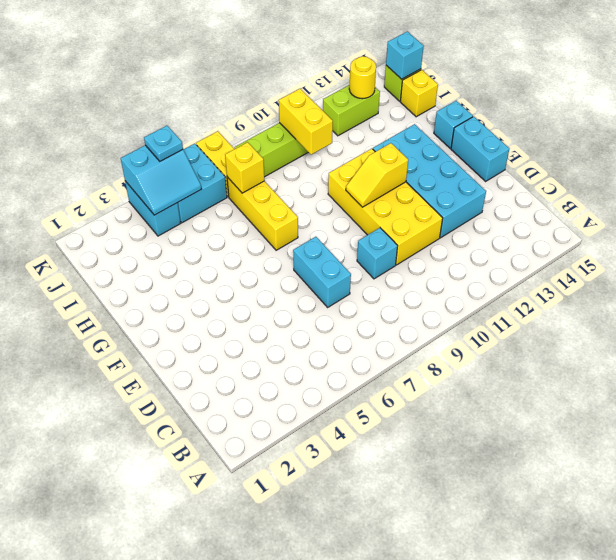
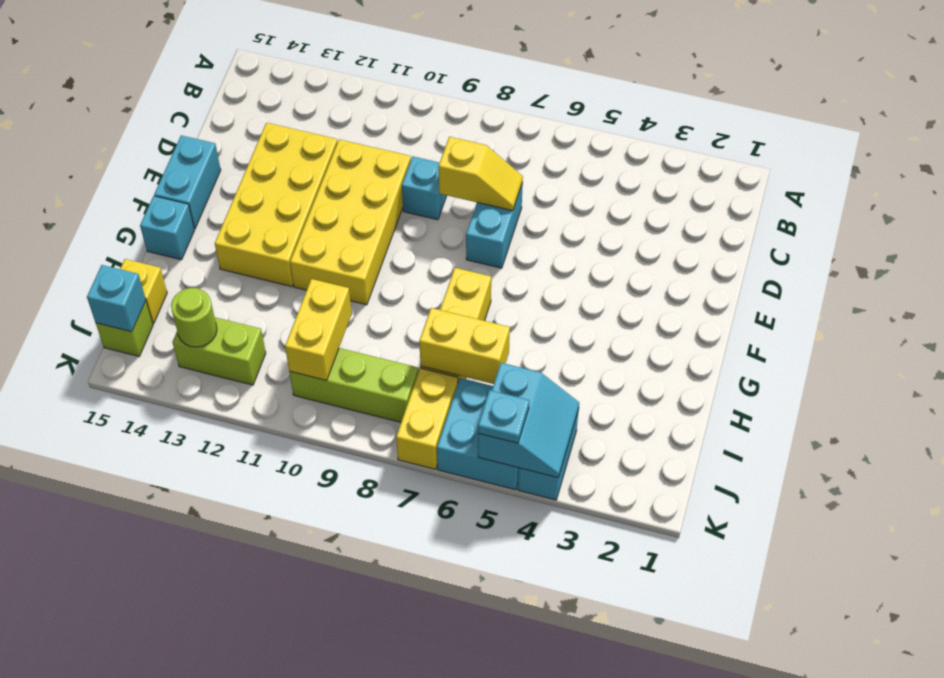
cyan brick D12:G13 level 1 -> yellow brick D12:G13 level 1
yellow slope F10:F11 level 2 top 11 -> yellow slope D7:D8 level 2 top 8
yellow brick I7 level 2 -> yellow brick I6:I7 level 2
cyan slope J4:K5 level 2 top K -> cyan slope J4:K5 level 2 top 5
yellow round brick J13 level 2 -> lime round brick J13 level 2

